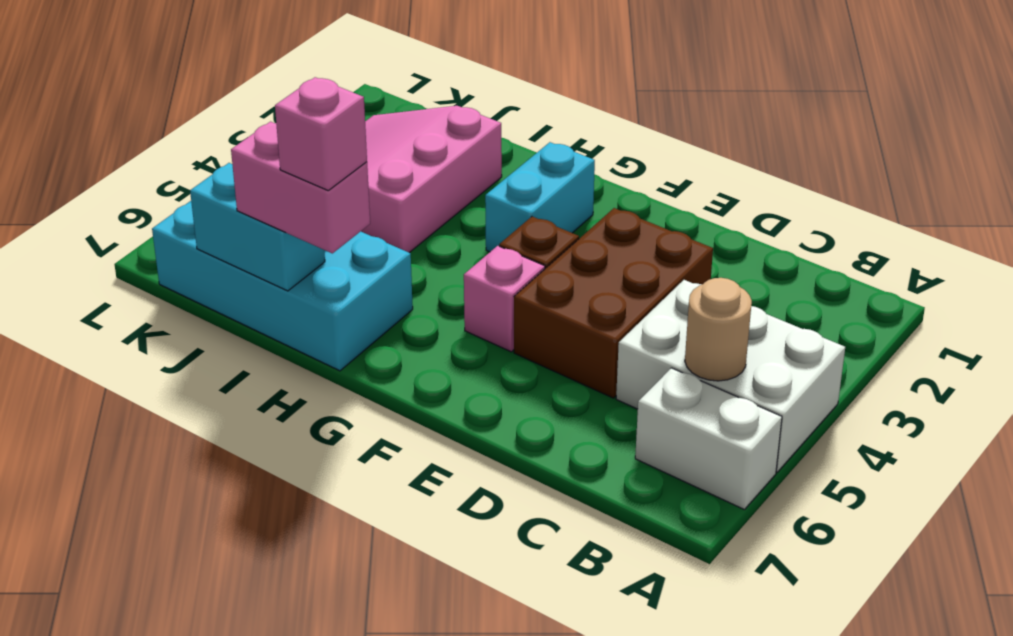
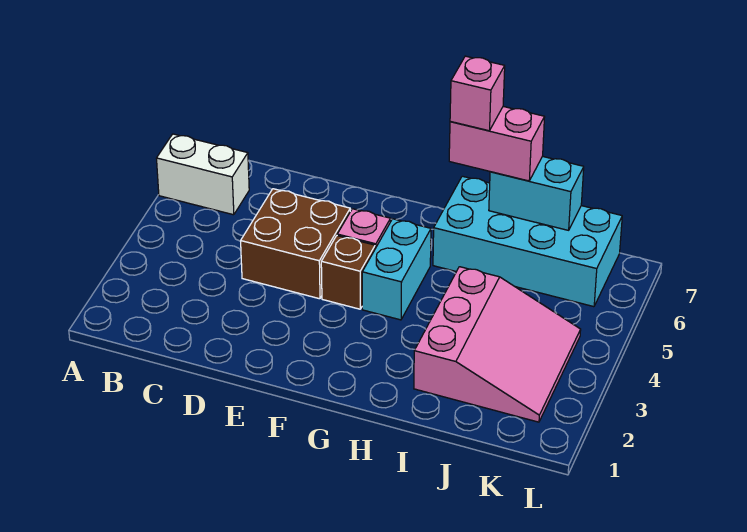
white brick A4:C5 level 1 -> none
tan round brick B5 level 2 -> none
brown brick D3:E5 level 1 -> brown brick D4:E5 level 1
cyan brick G2:G3 level 1 -> cyan brick G4:G5 level 1

